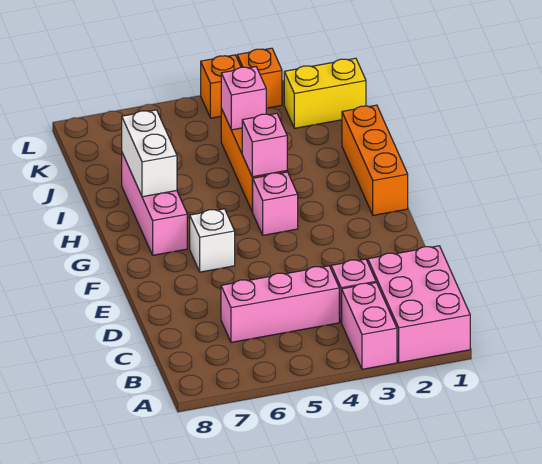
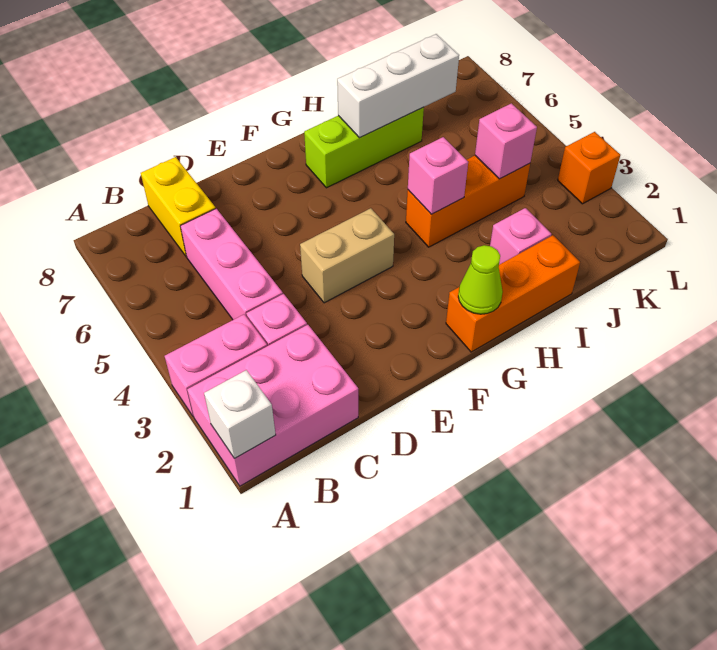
none -> tan brick E4:F4 level 1
white brick F6 level 1 -> white brick A1 level 2
none -> lime cone G1 level 2
pink brick G4 level 1 -> pink brick I2 level 1
pink brick G7:I7 level 1 -> lime brick G7:I7 level 1
white brick H7:I7 level 2 -> white brick H7:J7 level 2
yellow brick K1:K2 level 1 -> yellow brick C7:C8 level 1
orange brick L4 level 1 -> none

